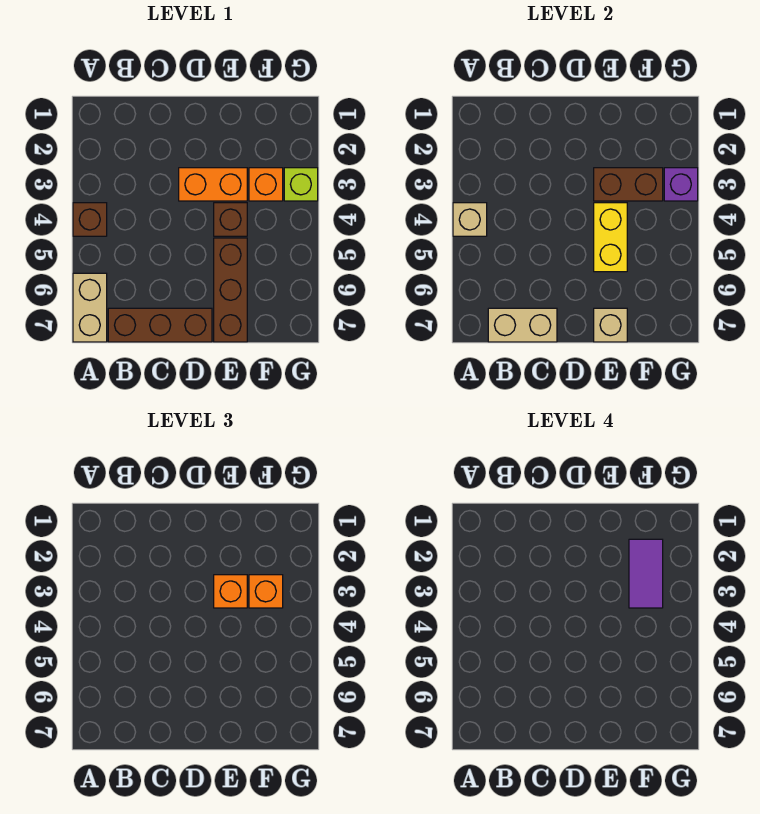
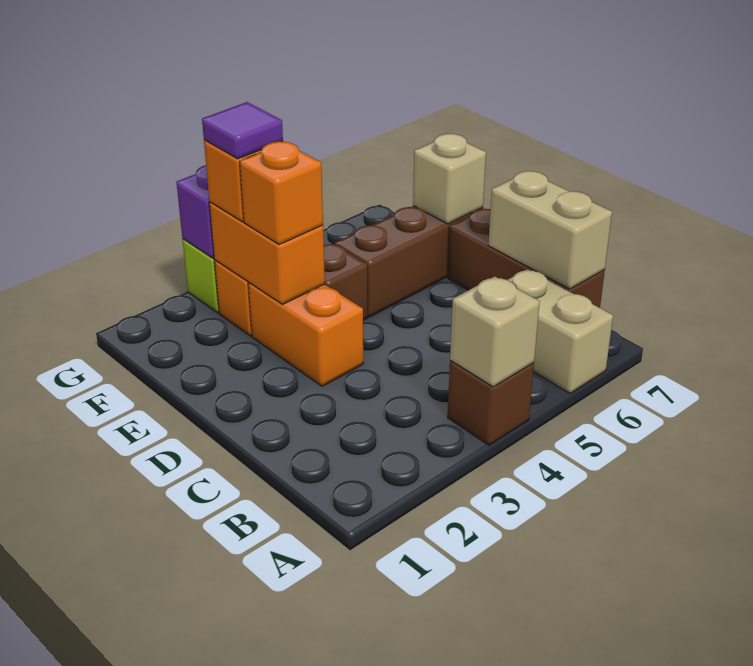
tan brick A6:A7 level 1 -> tan brick A6:B6 level 1
brown brick E3:F3 level 2 -> orange brick E3:F3 level 2
yellow brick E4:E5 level 2 -> none
purple tile F2:F3 level 4 -> purple tile F3 level 4

